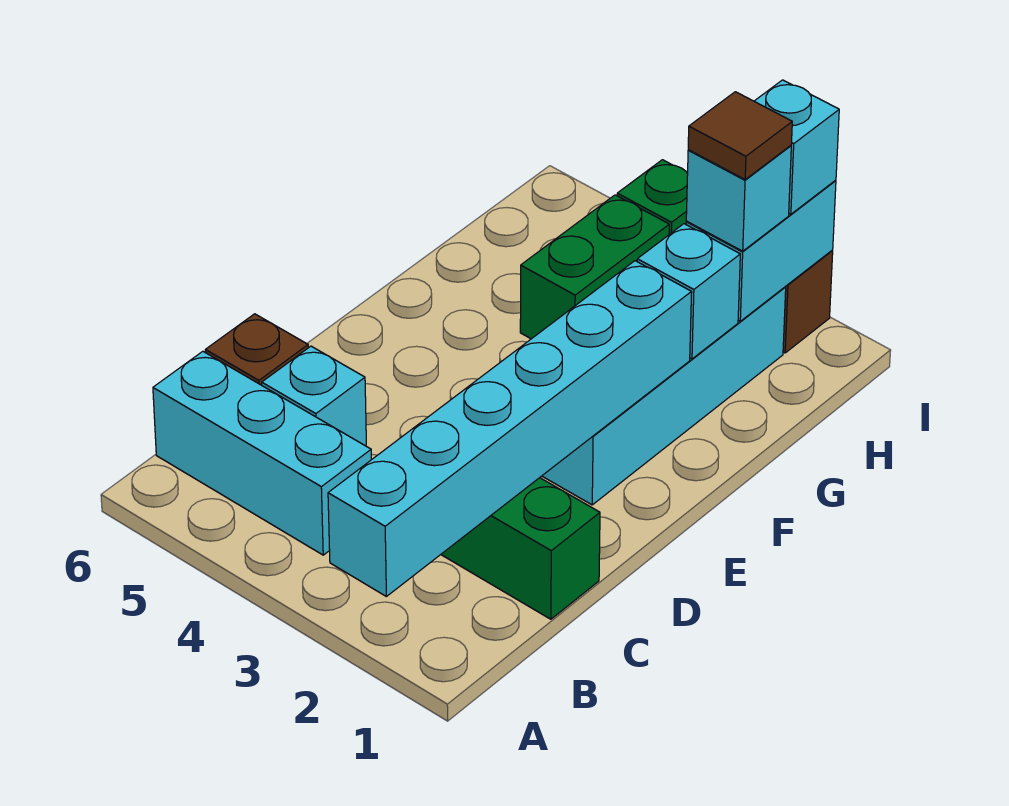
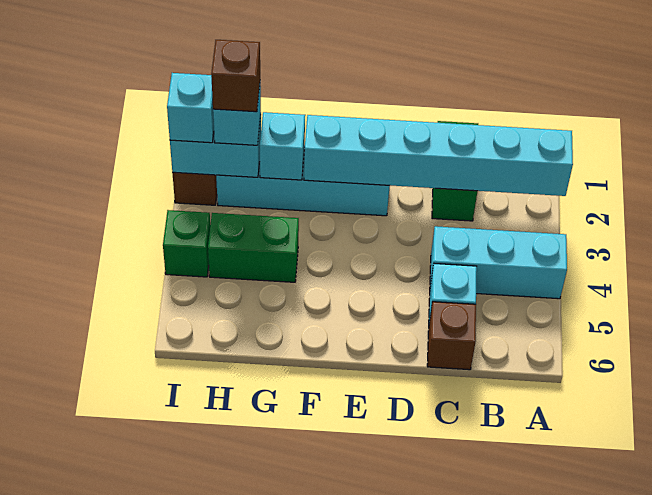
cyan brick B4:B6 level 1 -> cyan brick A4:C4 level 1
brown tile H2 level 4 -> brown brick H2 level 4

